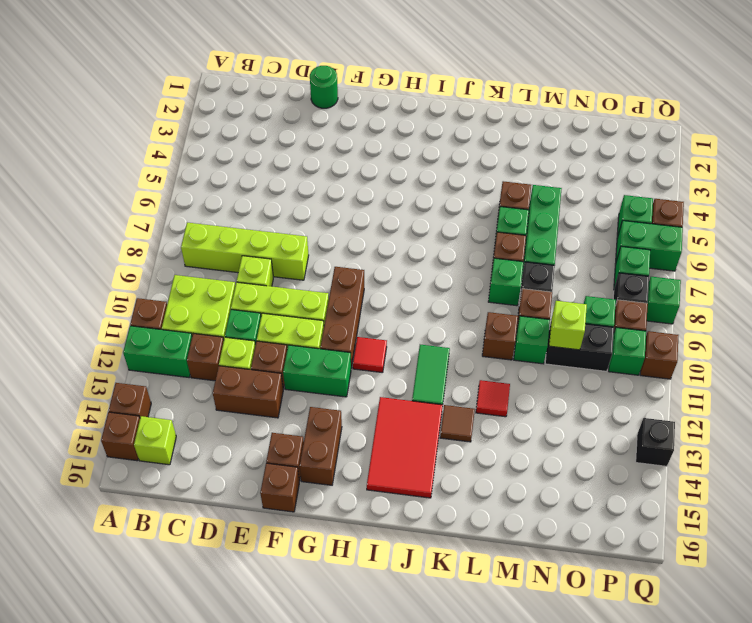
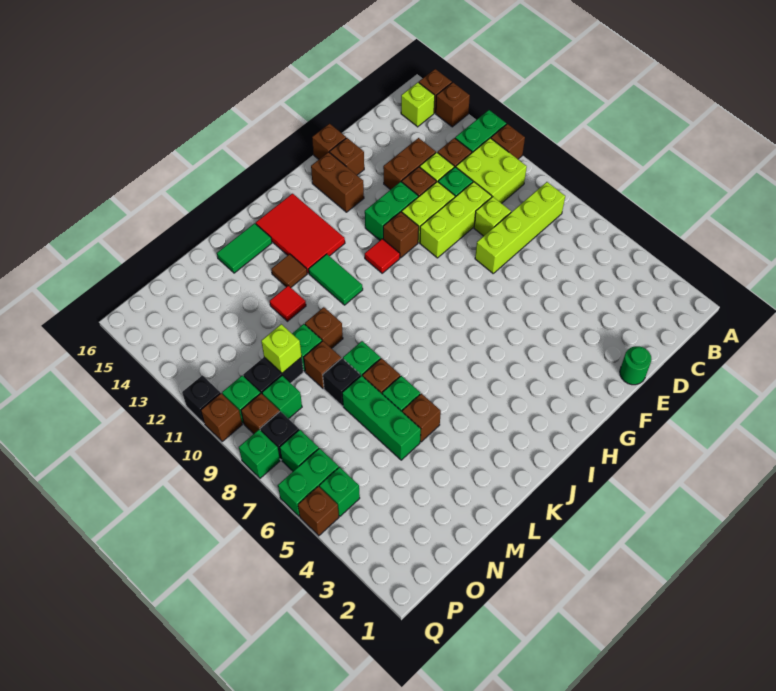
brown brick G9:G11 level 1 -> brown brick G11 level 1
none -> green tile K15:L15 level 1
black brick Q13 level 1 -> black brick Q11 level 1

